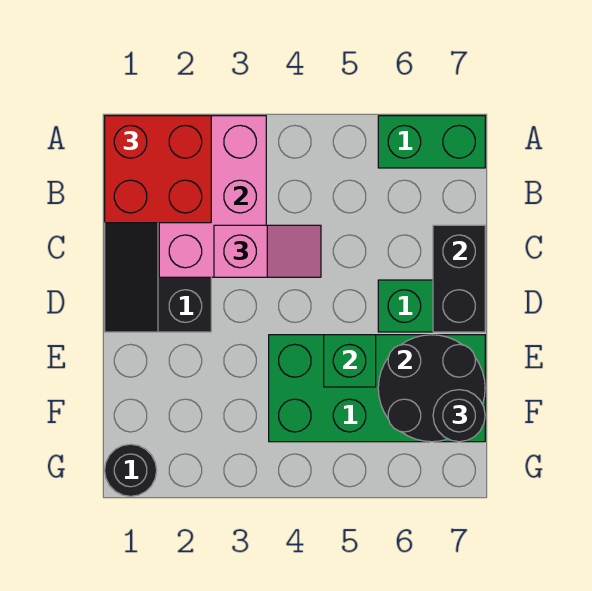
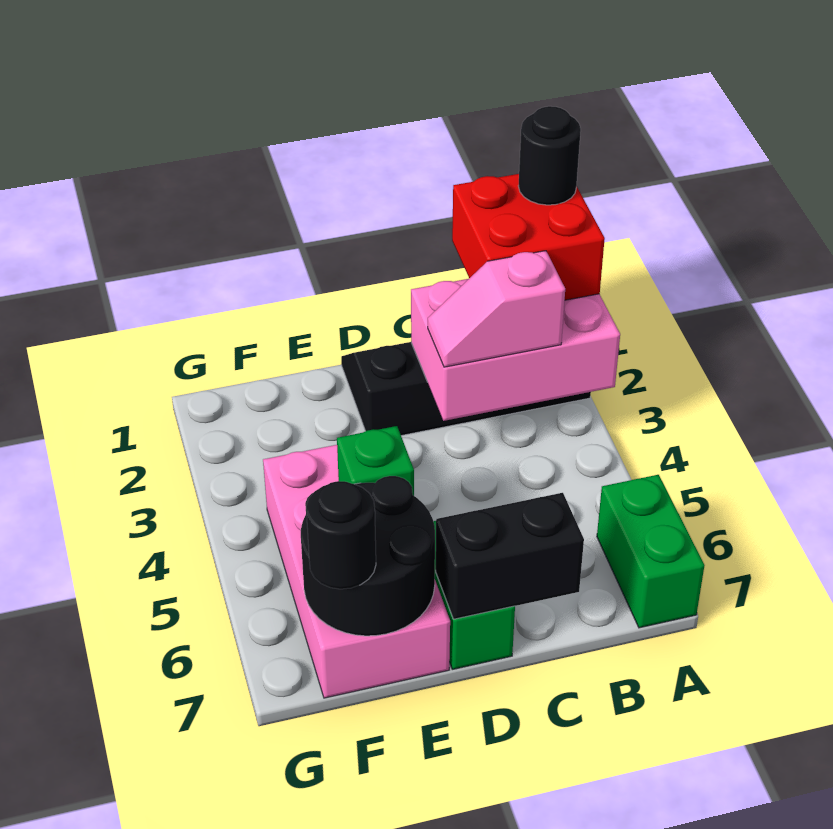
pink slope C3:C4 level 3 top 3 -> pink slope B3:C3 level 3 top B
green brick E4:F7 level 1 -> pink brick E4:F7 level 1
black round brick G1 level 1 -> black round brick A1 level 4

